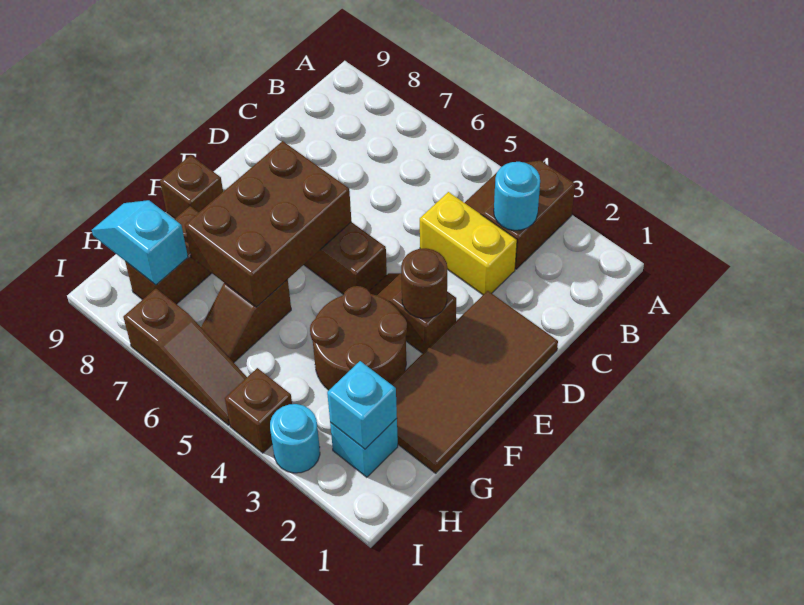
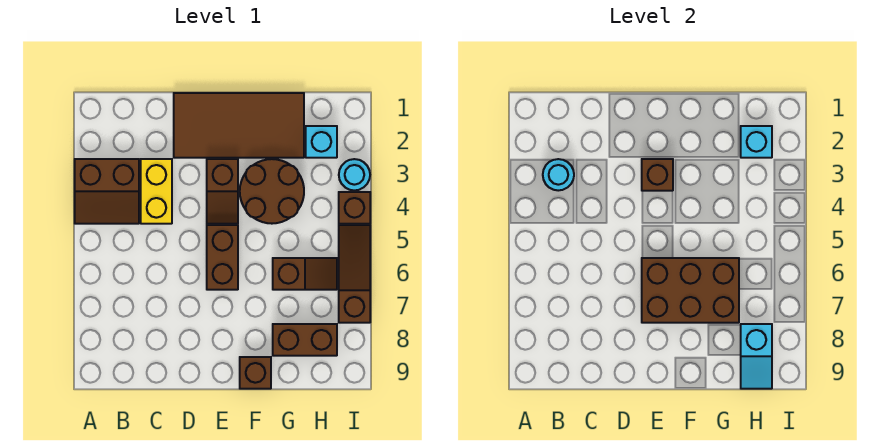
brown round brick E3 level 2 -> brown brick E3 level 2

